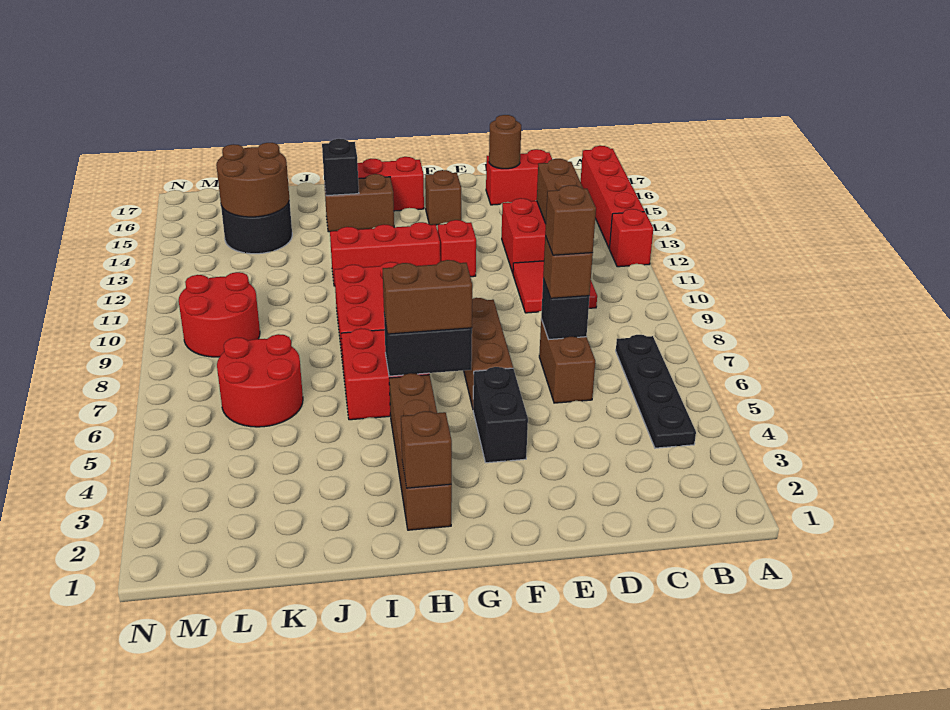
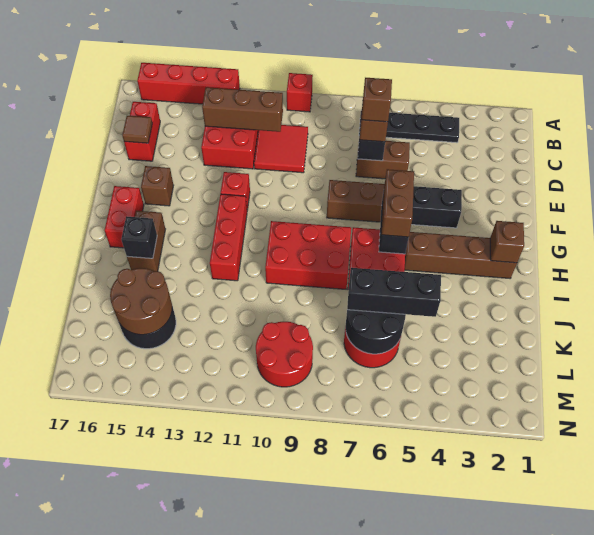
red brick A12 level 1 -> red brick A10 level 1
brown round brick D16 level 2 -> brown tile D16 level 2
none -> black brick K5:K7 level 3
none -> black round brick K6:L7 level 2

